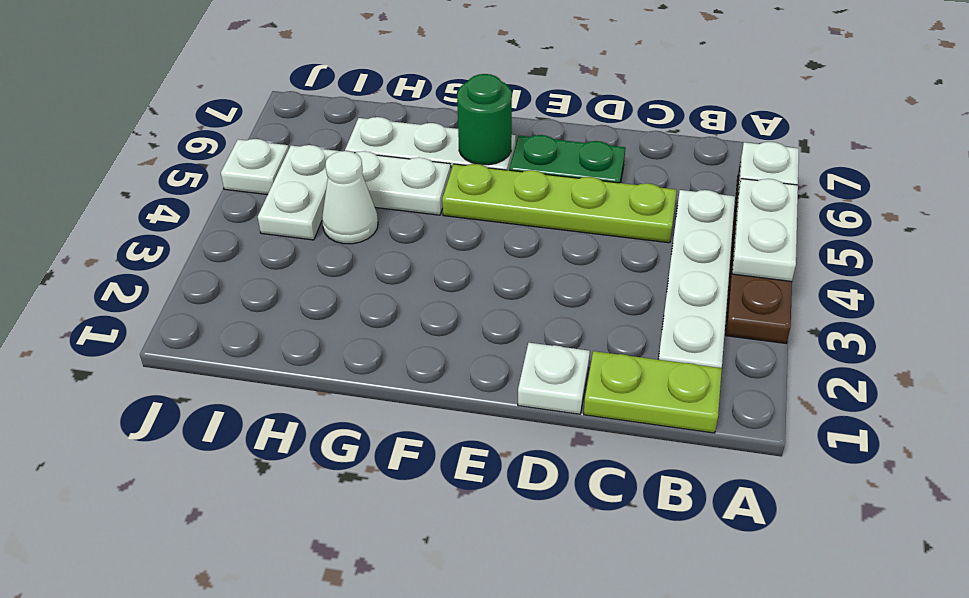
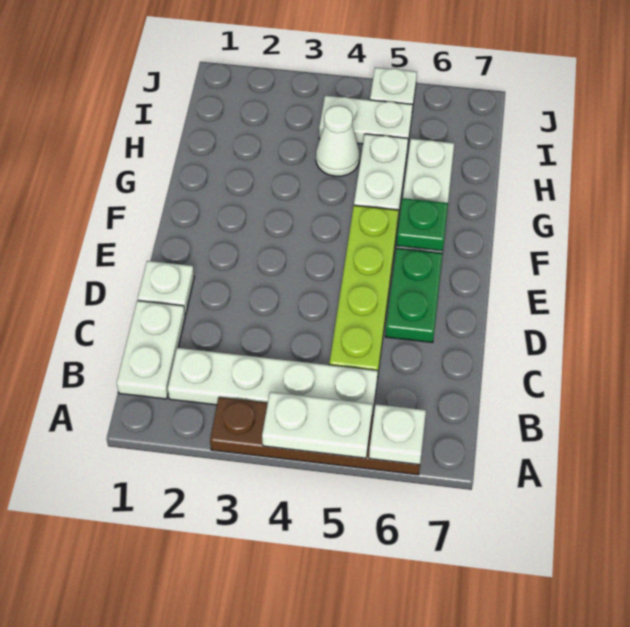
lime plate B1:C1 level 1 -> white plate B1:C1 level 1
green round brick F6 level 2 -> green plate F6 level 2

